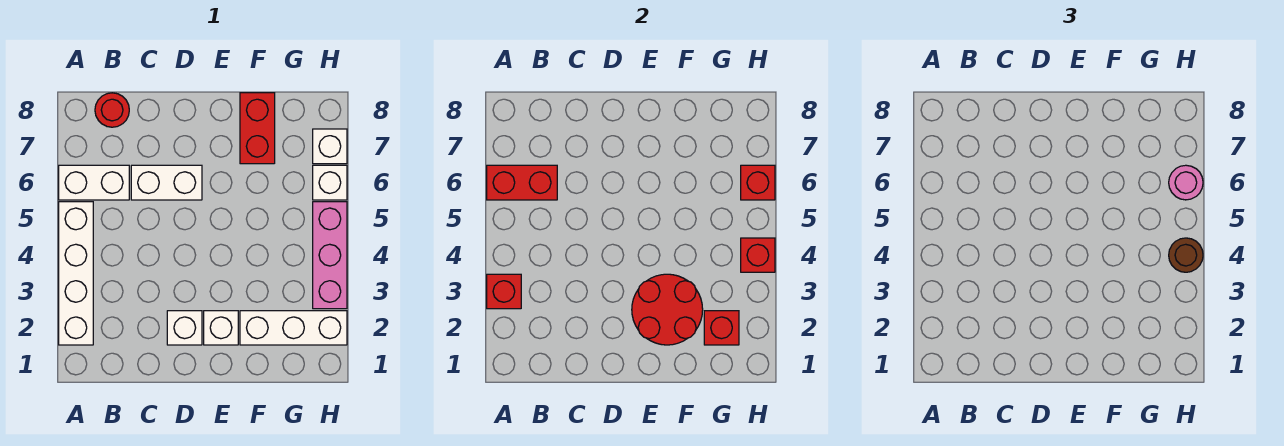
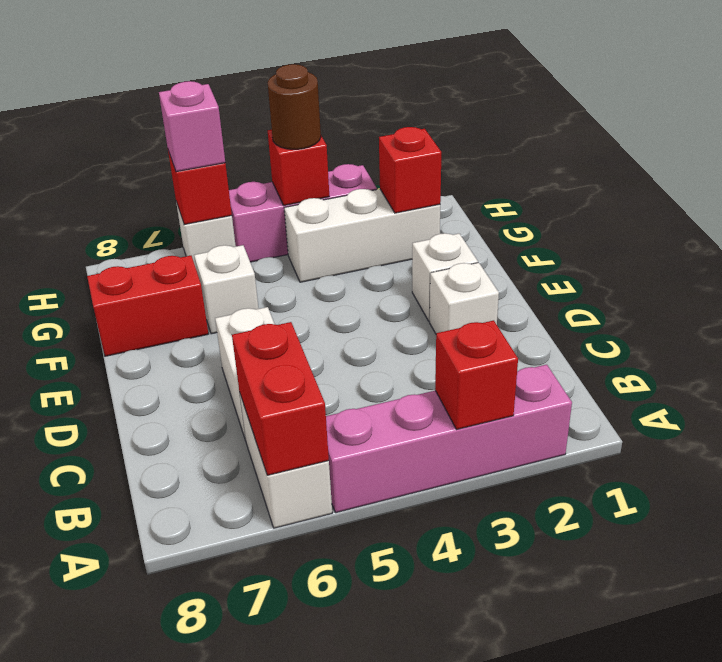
white brick A2:A5 level 1 -> pink brick A2:A5 level 1
red round brick B8 level 1 -> none
red round brick E2:F3 level 2 -> none
white brick F2:H2 level 1 -> white brick G2:G4 level 1
pink round brick H6 level 3 -> pink brick H6 level 3
white brick H7 level 1 -> white brick F6 level 1

